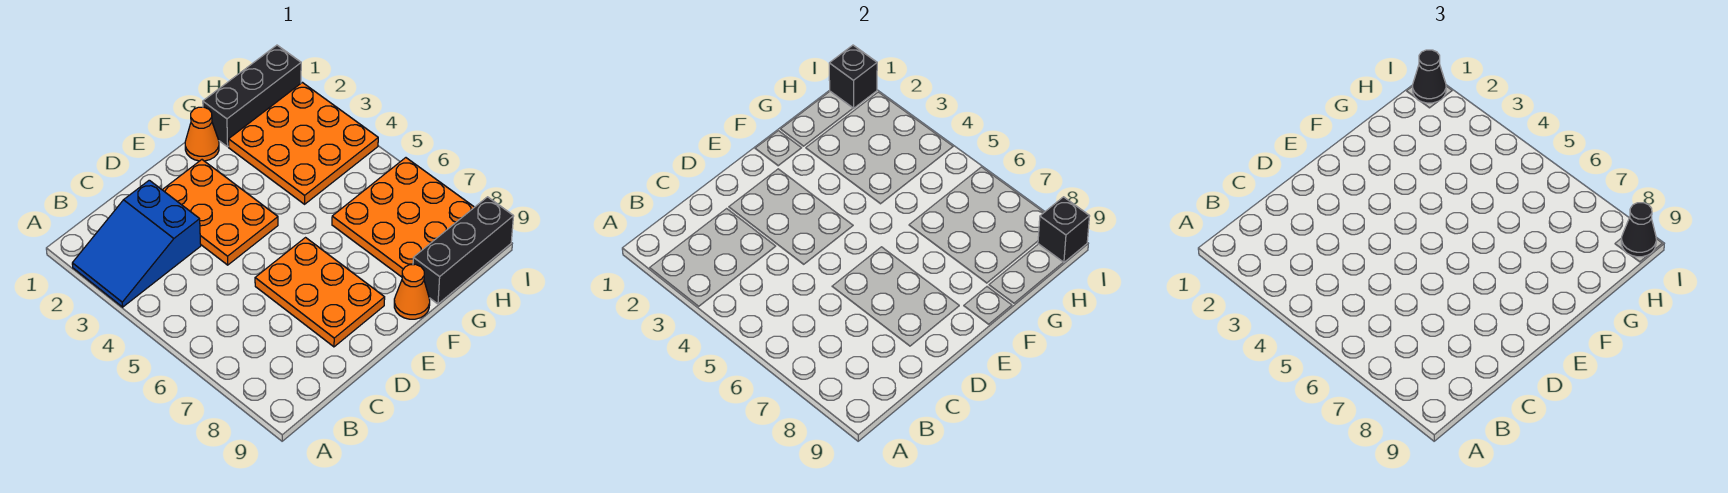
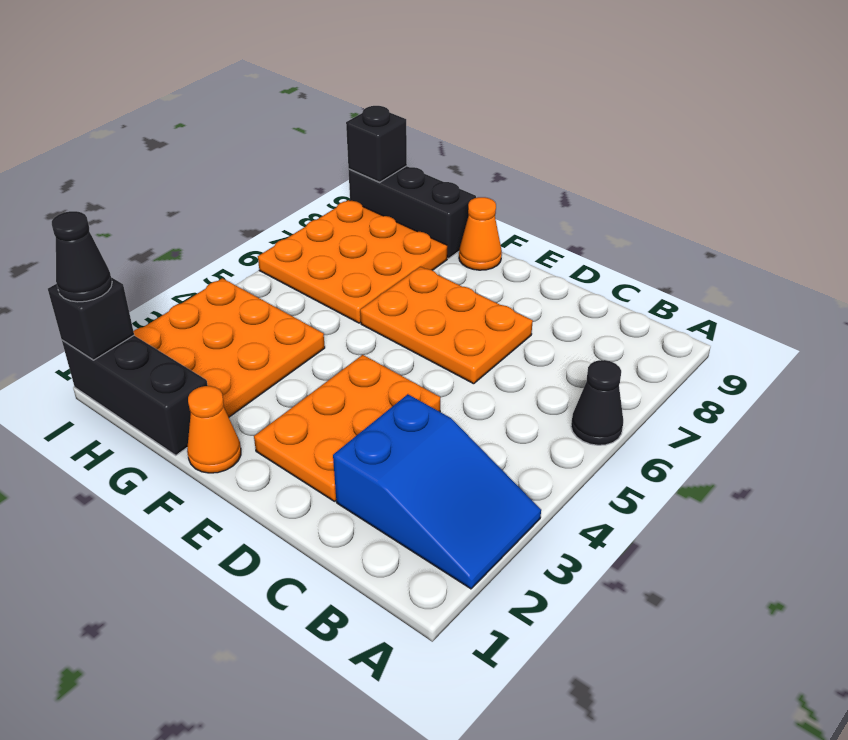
orange plate D6:E8 level 1 -> orange plate D6:F7 level 1
black cone I9 level 3 -> black cone A6 level 1

